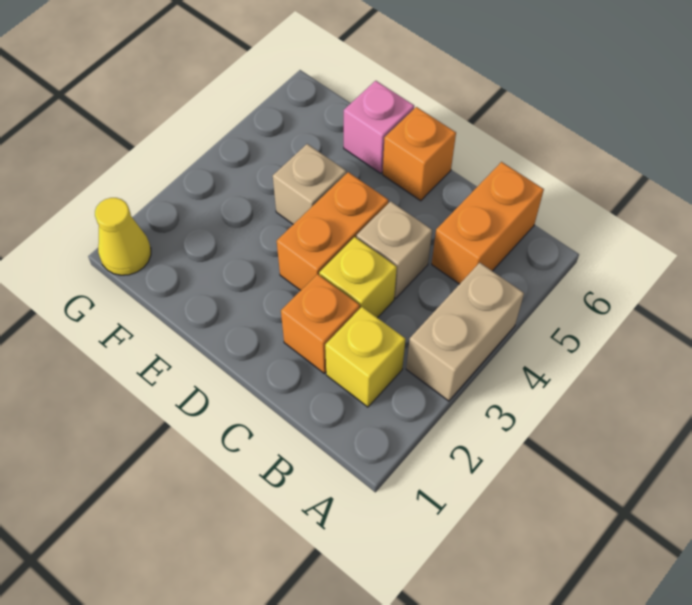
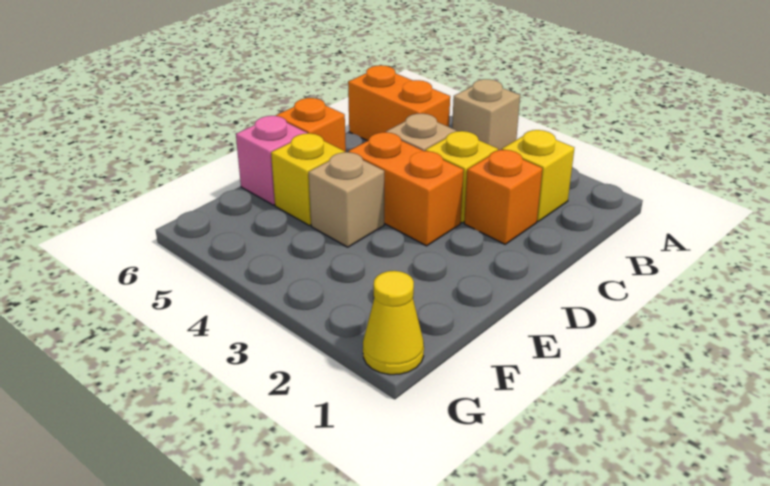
tan brick A3:A4 level 1 -> tan brick A4 level 1
none -> yellow brick E5 level 1

